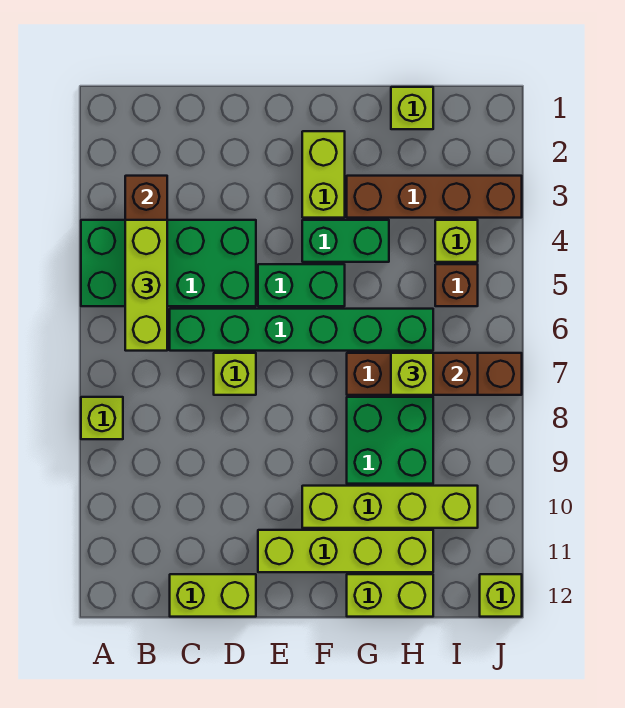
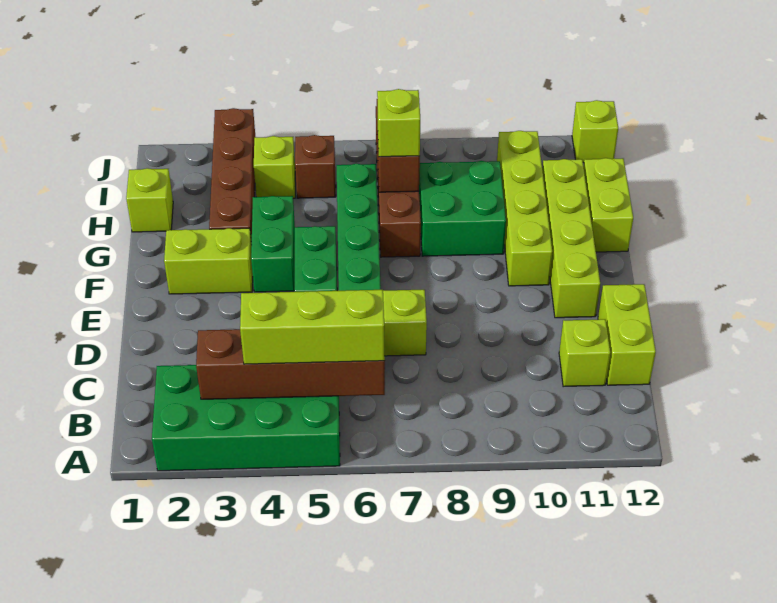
green brick A4:D5 level 1 -> green brick A2:B5 level 1
lime brick A8 level 1 -> lime brick C11 level 1

